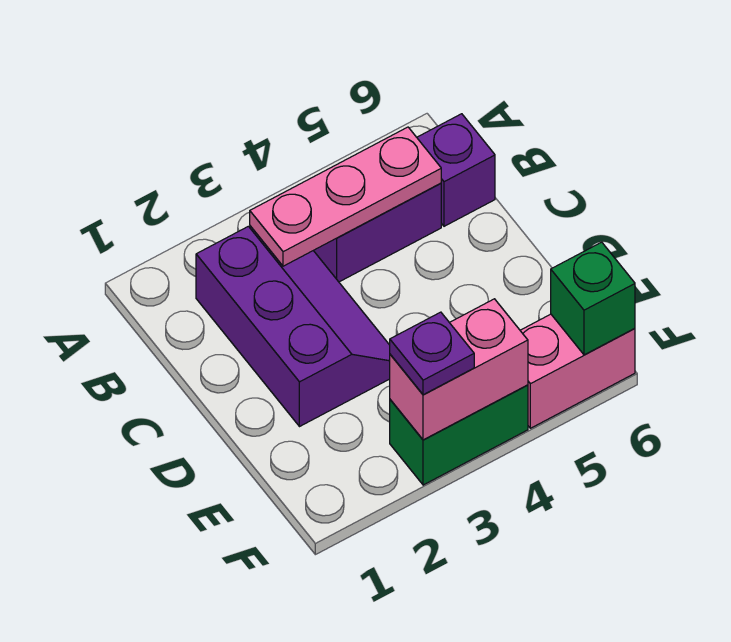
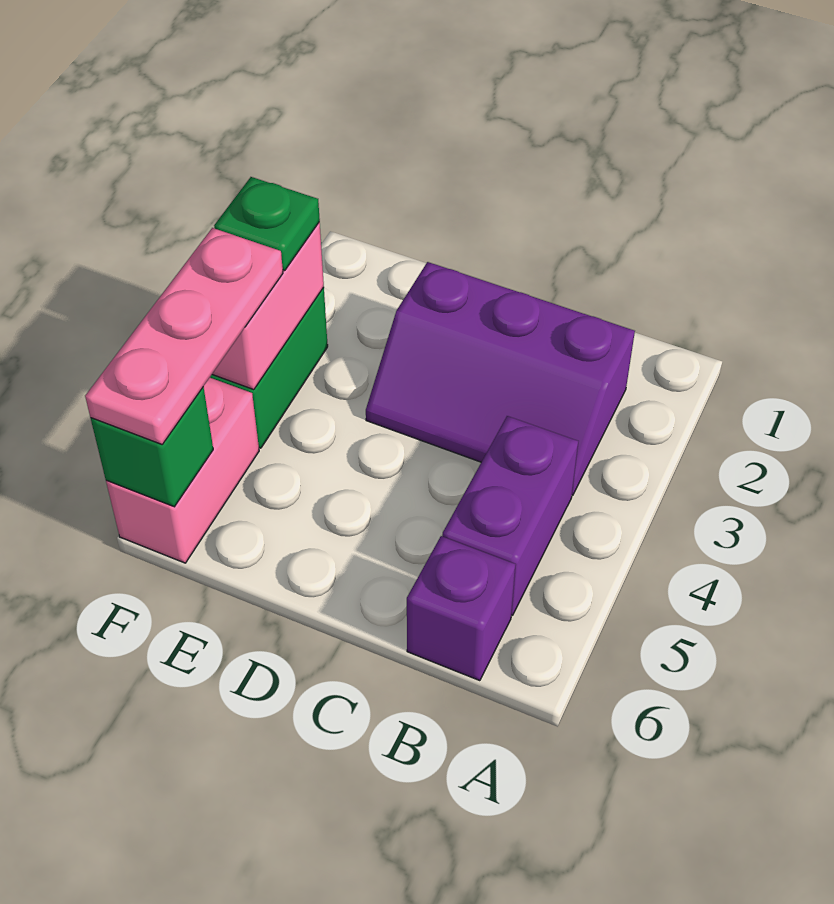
pink plate B3:B5 level 2 -> pink plate F4:F6 level 3
purple plate F3 level 3 -> green plate F3 level 3

